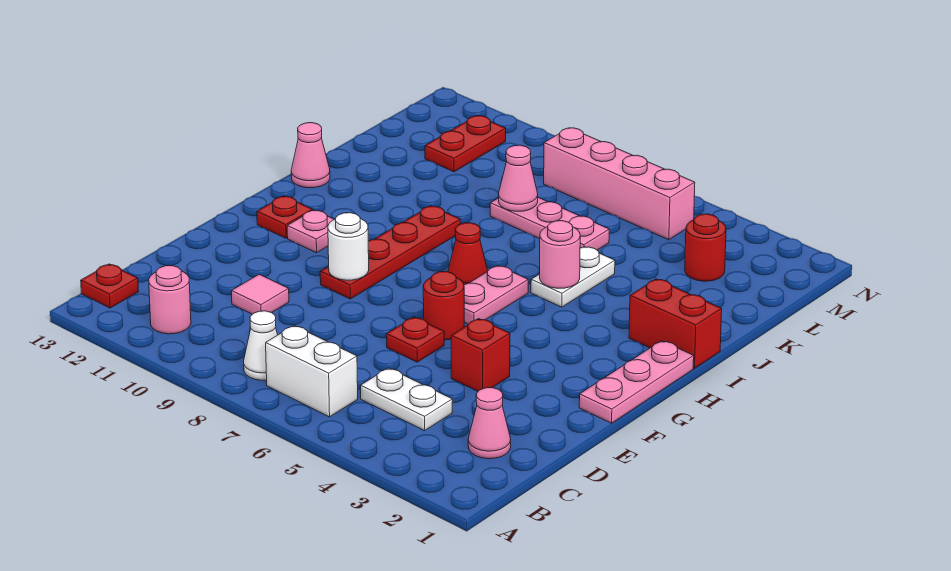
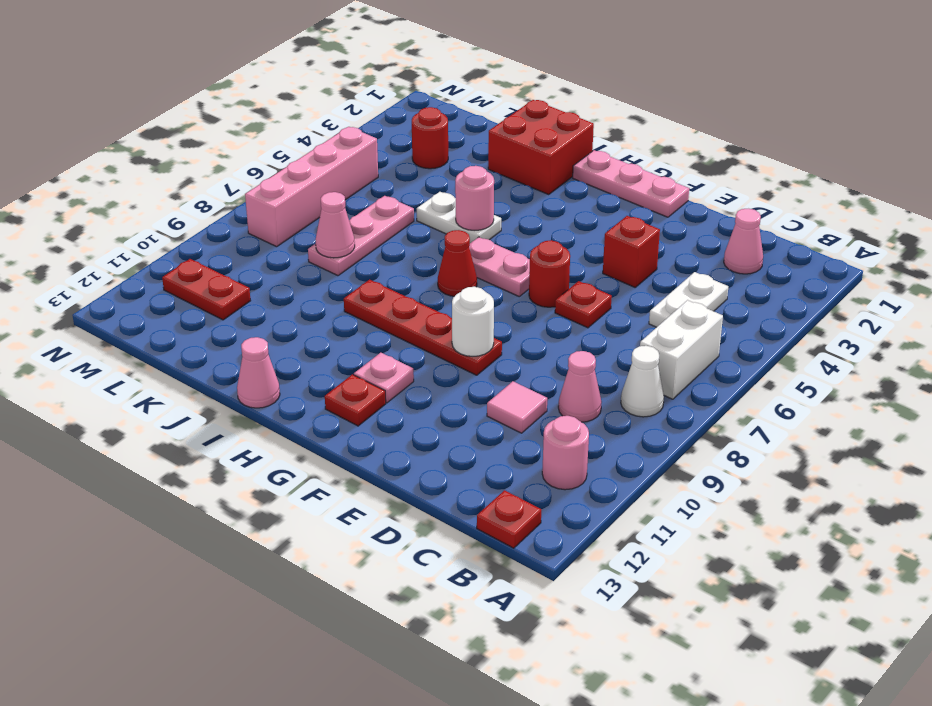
none -> pink cone C9 level 1
red brick I1:I2 level 1 -> red brick I1:J2 level 1

